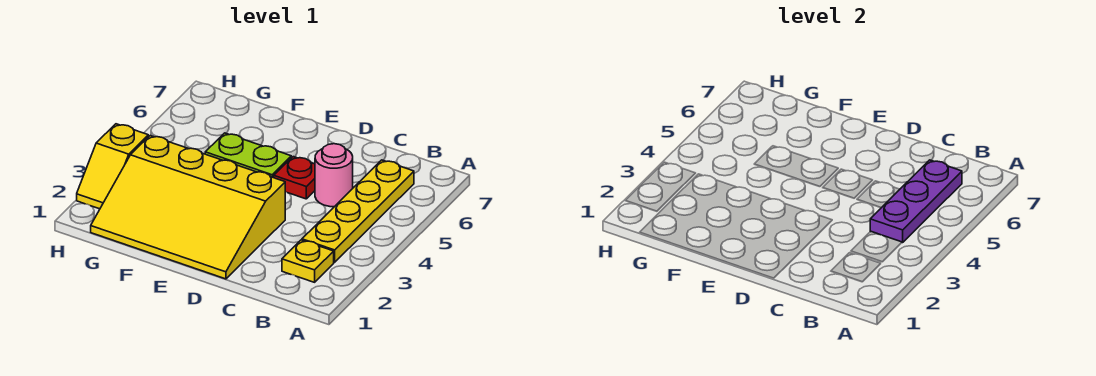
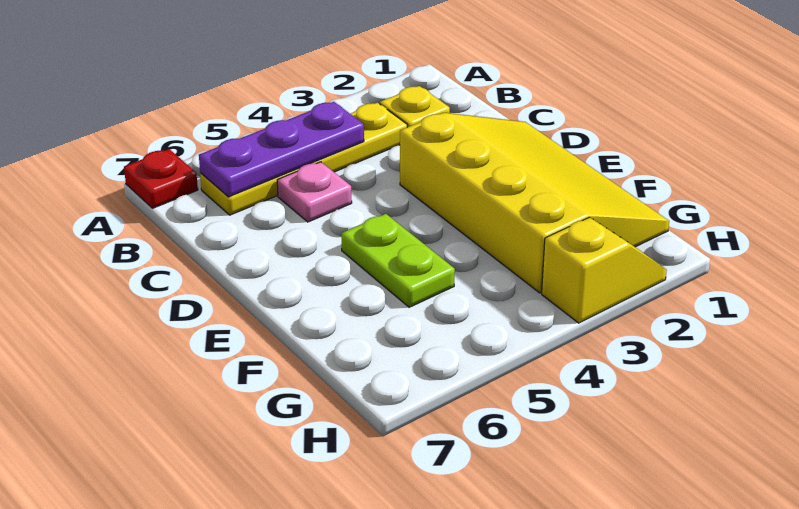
pink round brick C5 level 1 -> pink plate C5 level 1
red plate D5 level 1 -> red plate A7 level 1

